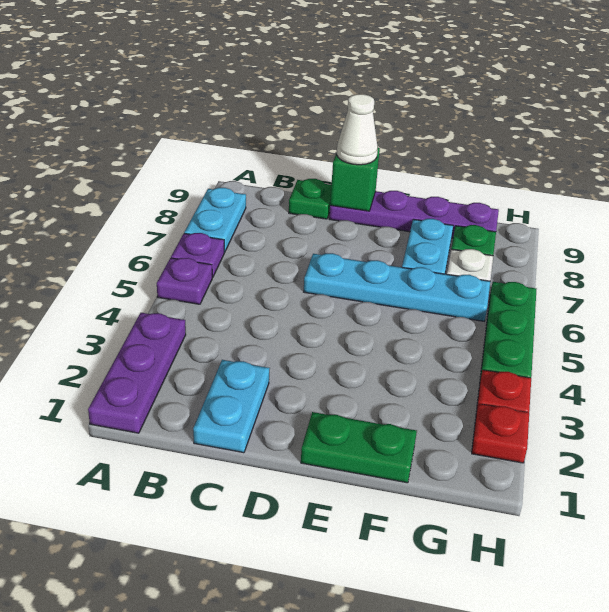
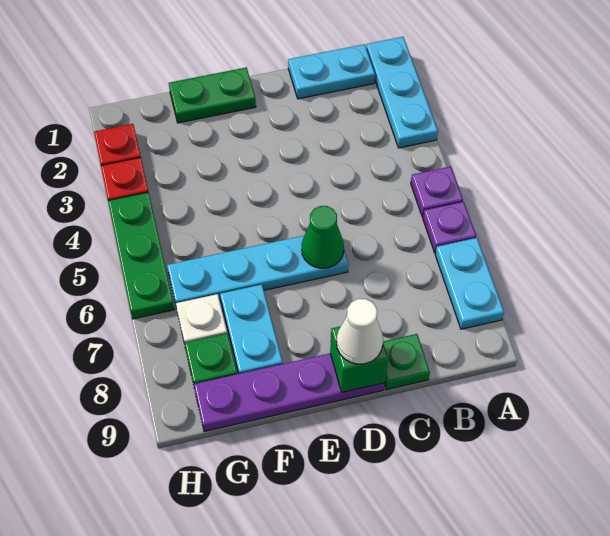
purple plate A1:A3 level 1 -> cyan plate A1:A3 level 1
cyan plate C1:C2 level 1 -> cyan plate B1:C1 level 1
none -> green cone D6 level 2

